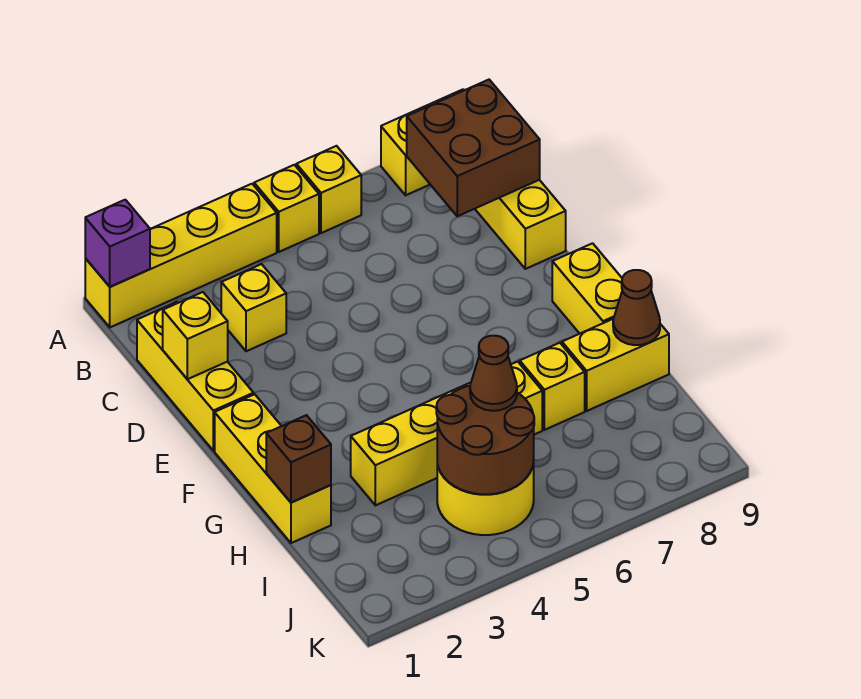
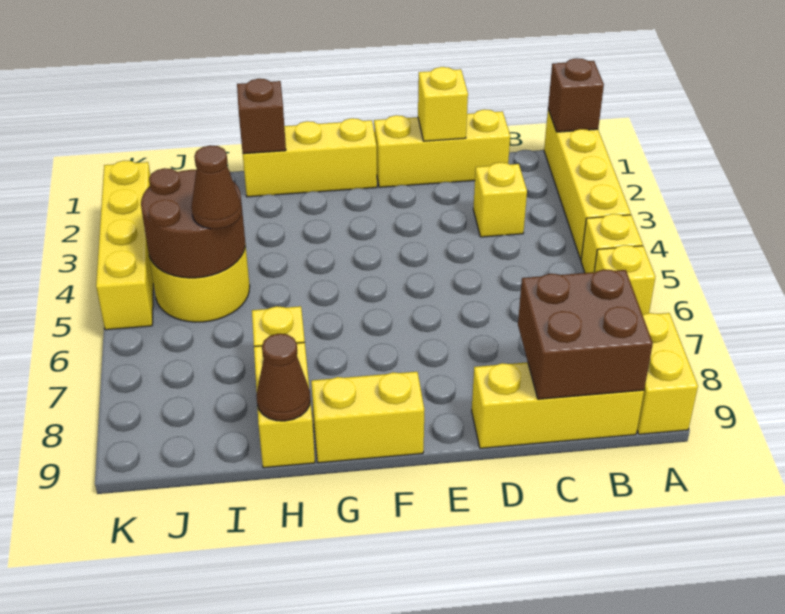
purple brick A1 level 2 -> brown brick A1 level 2
yellow brick H3:H6 level 1 -> yellow brick K2:K5 level 1

